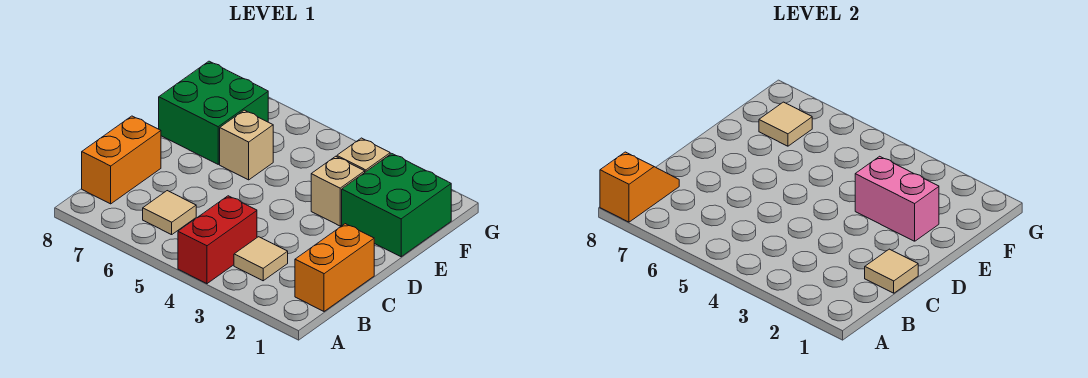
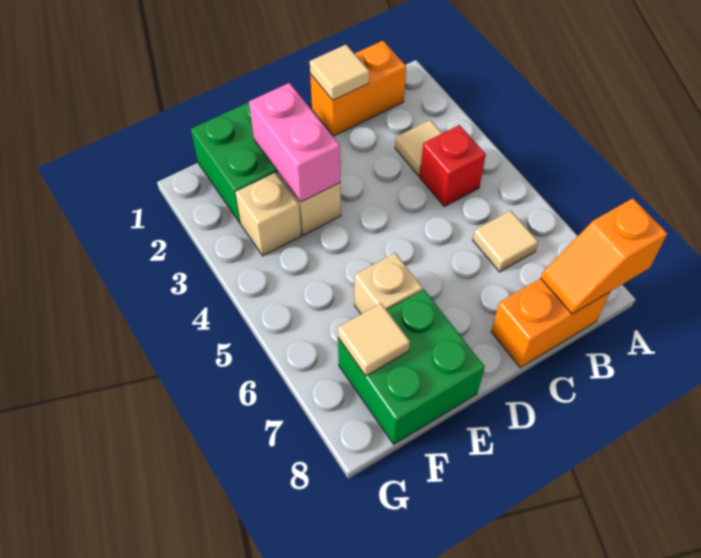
red brick A4:B4 level 1 -> red brick B4 level 1

